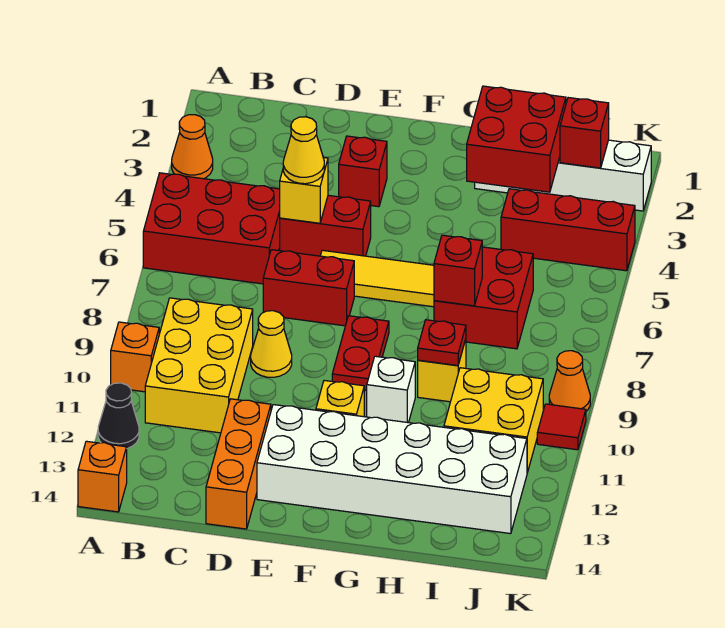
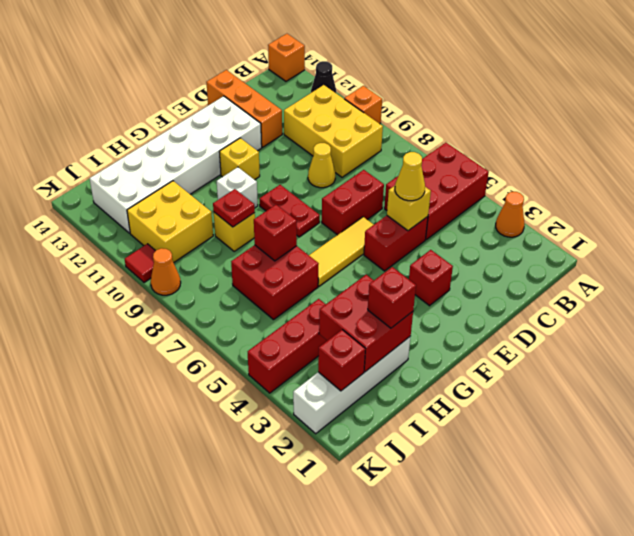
none -> red brick H2 level 3

